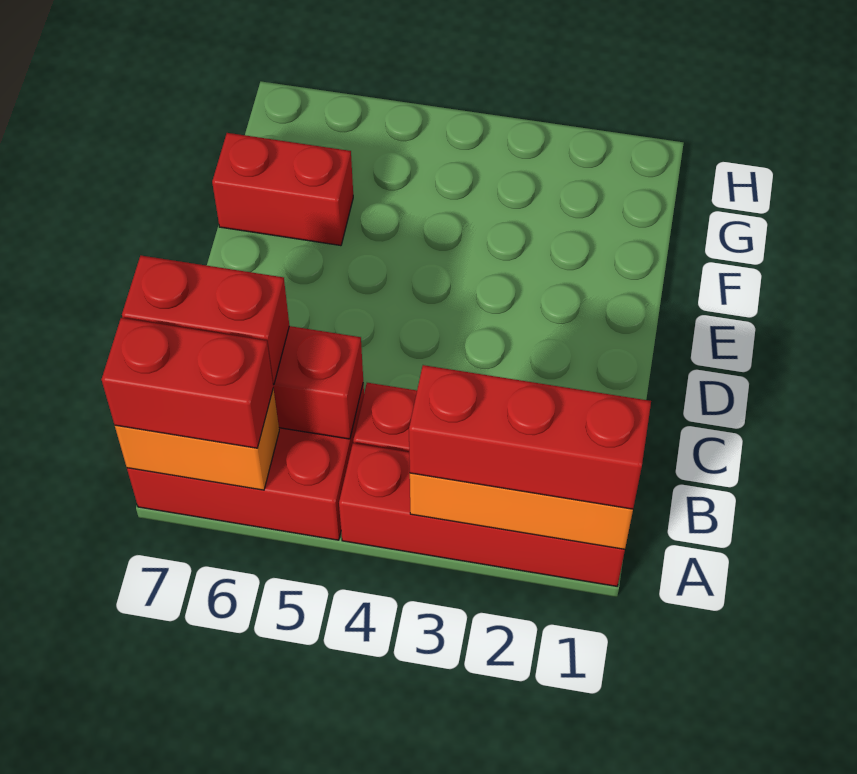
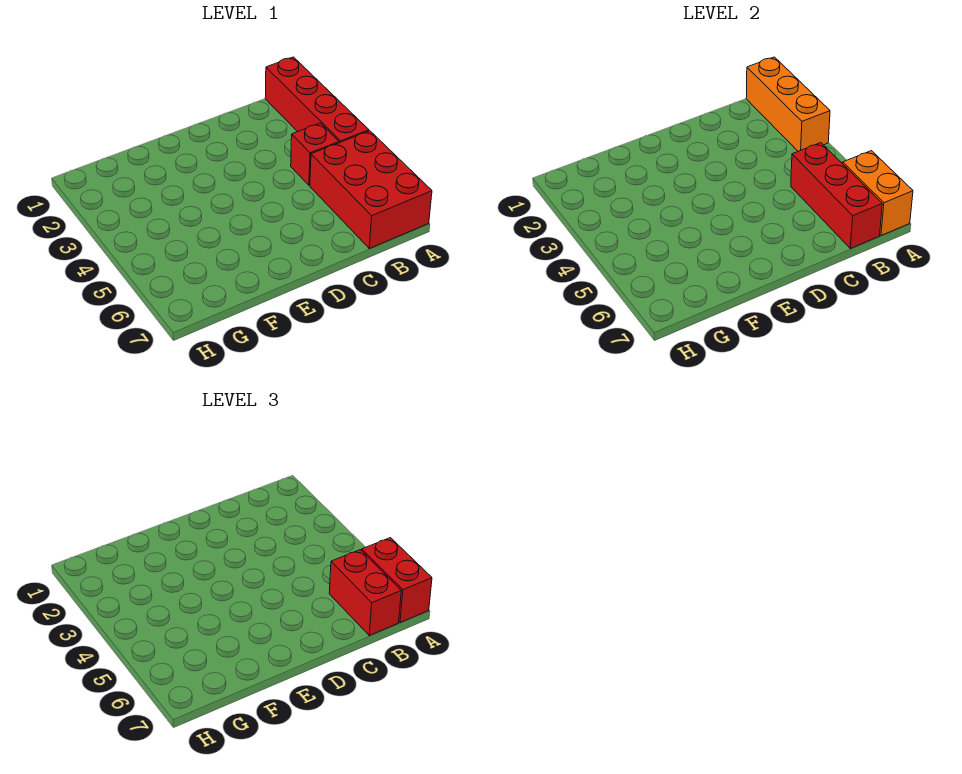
red brick A1:A3 level 3 -> none
red brick F6:F7 level 1 -> none

